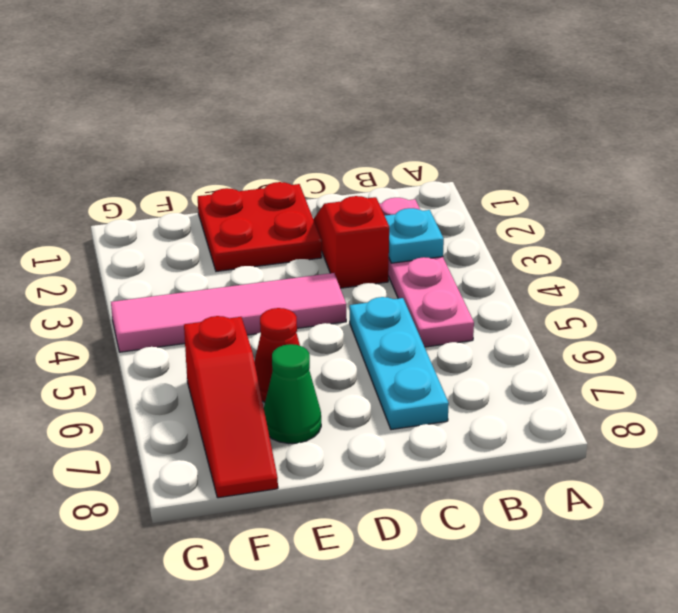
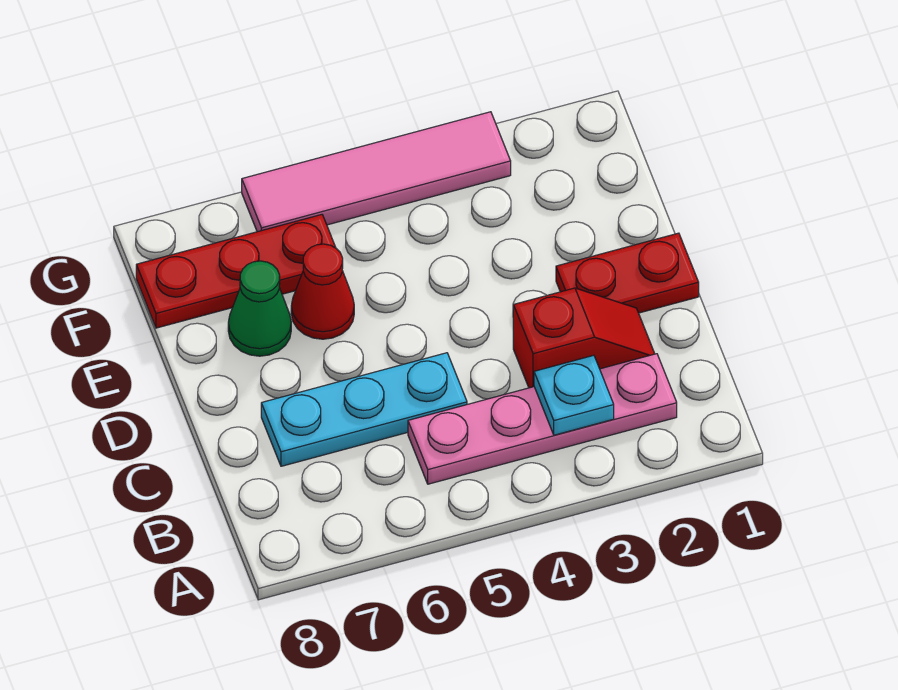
red plate D1:E2 level 1 -> red plate D1:D2 level 1
pink tile D4:G4 level 1 -> pink tile G3:G6 level 1
red slope F6:F8 level 1 top 6 -> red plate F6:F8 level 1

